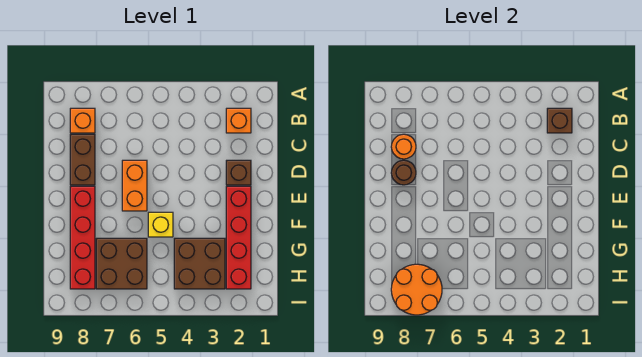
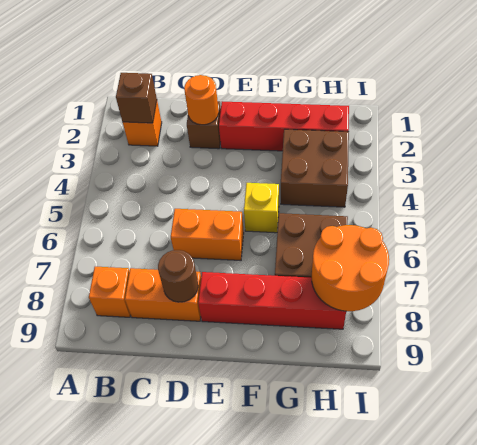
brown brick C8:D8 level 1 -> orange brick C8:D8 level 1
orange round brick C8 level 2 -> orange round brick D2 level 2

